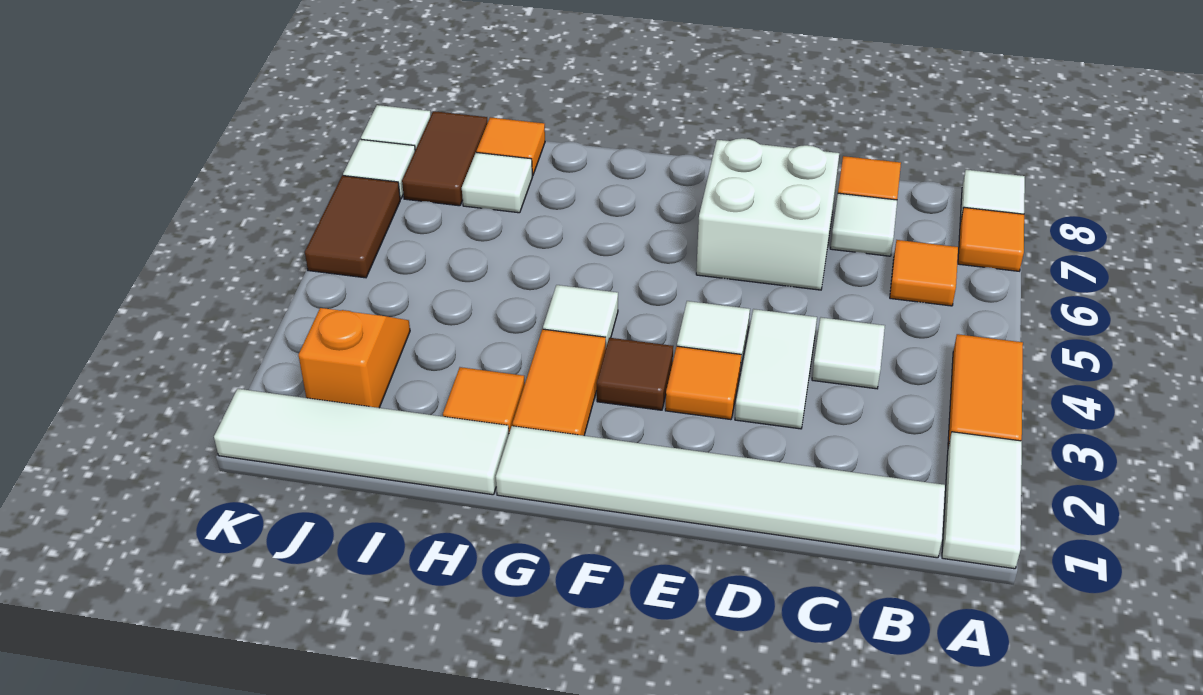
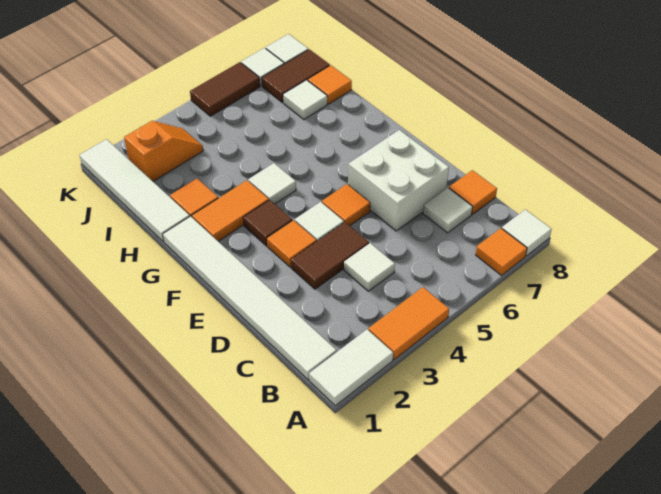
orange tile B6 level 1 -> orange tile E5 level 1
white tile D3:D4 level 1 -> brown tile D3:D4 level 1

